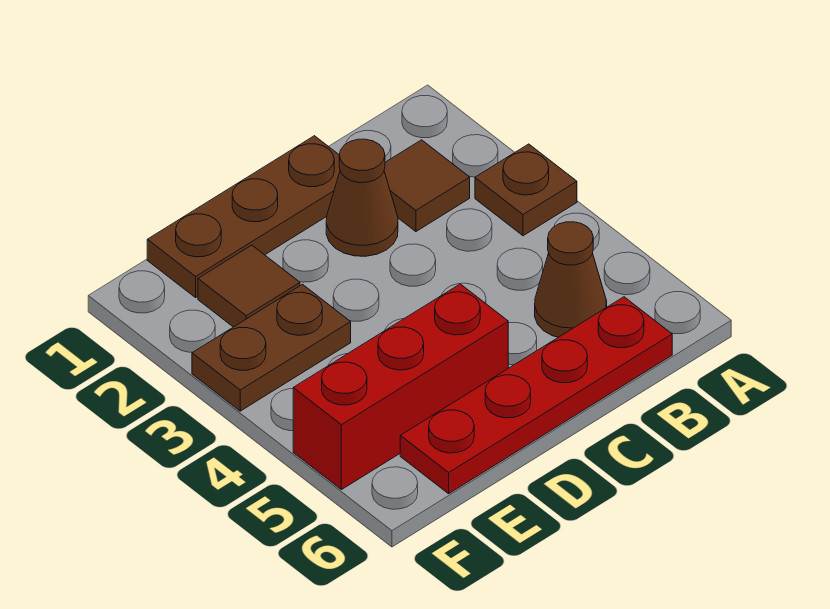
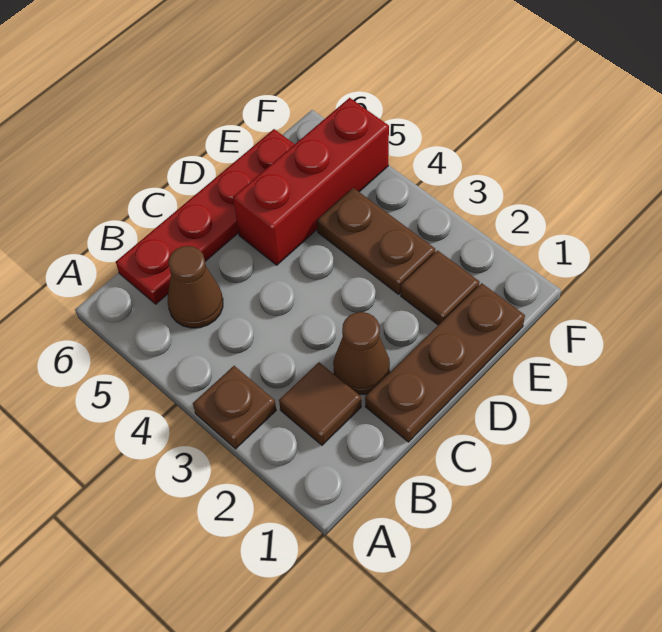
brown plate E3:F3 level 1 -> brown plate E3:E4 level 1

